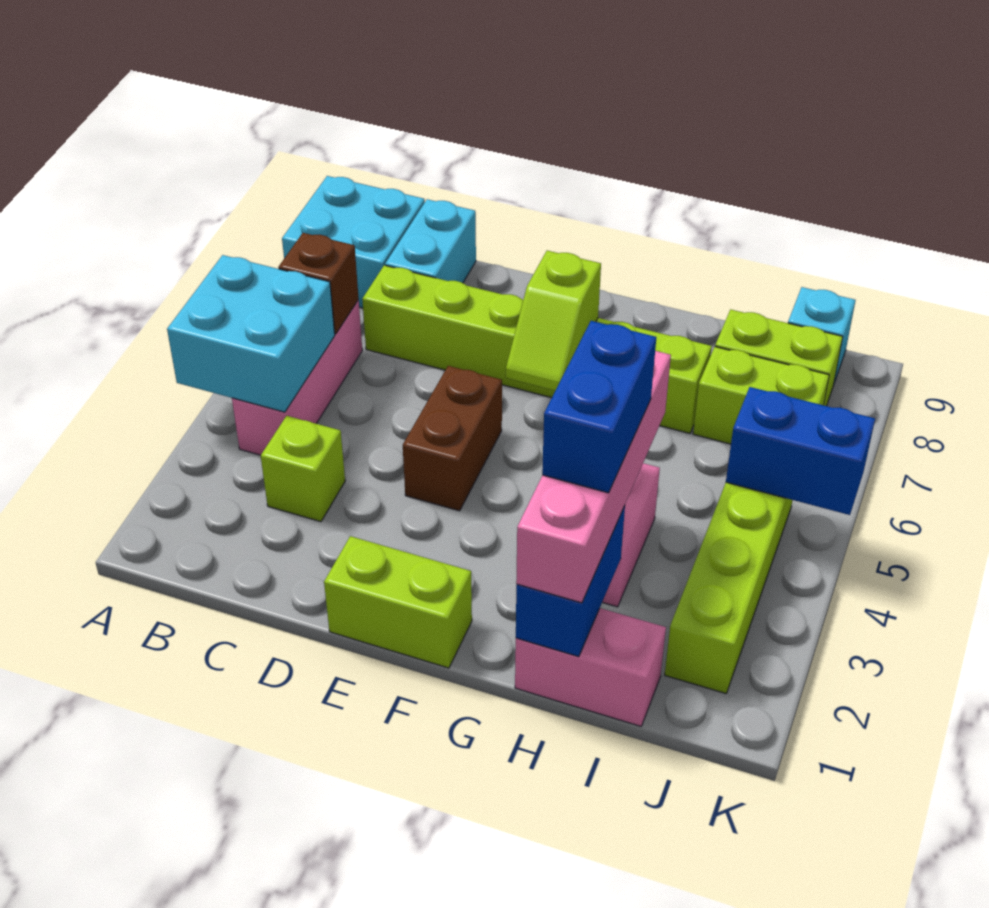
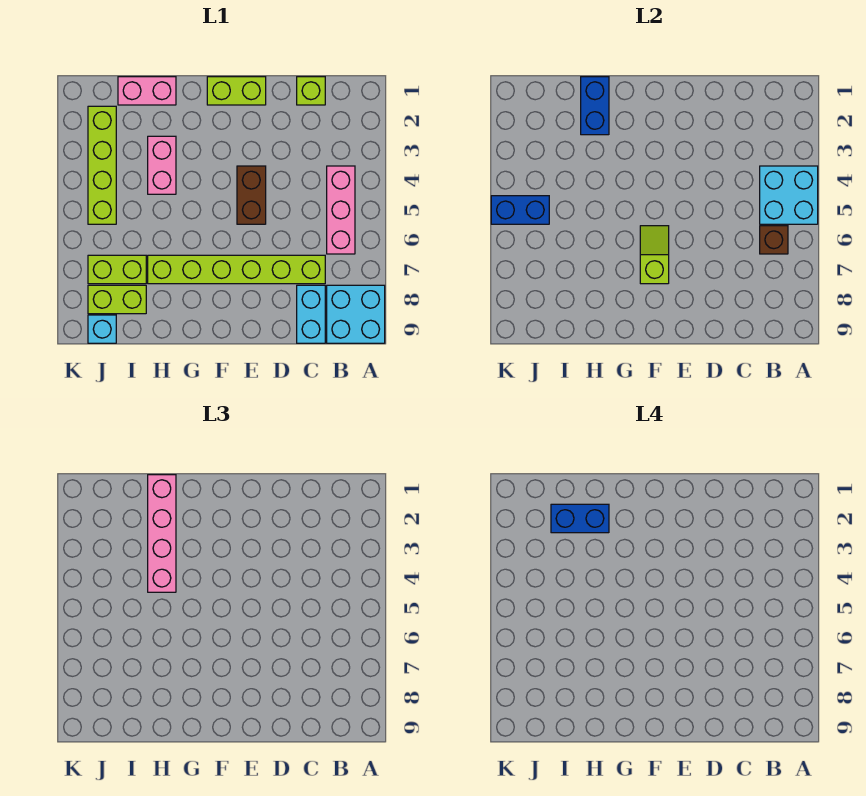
lime brick C3 level 1 -> lime brick C1 level 1
blue brick H2:H3 level 4 -> blue brick H2:I2 level 4

